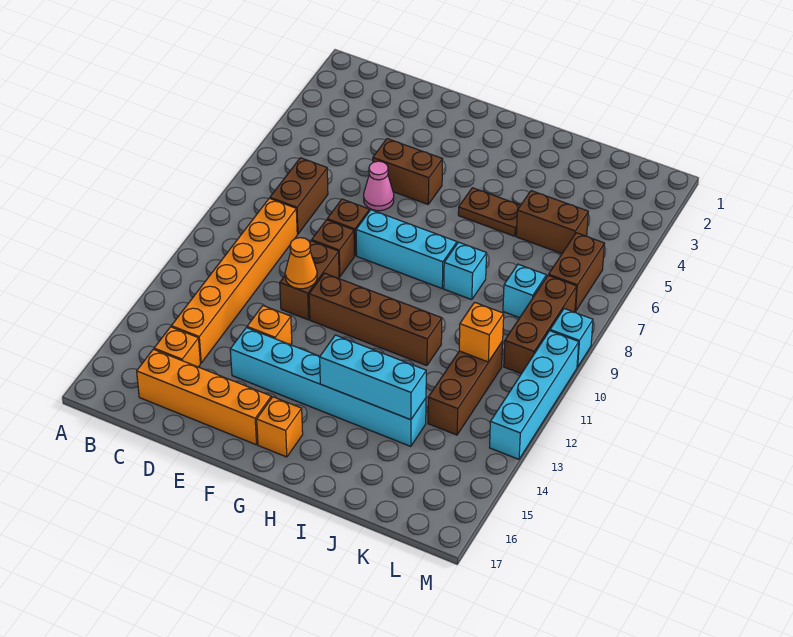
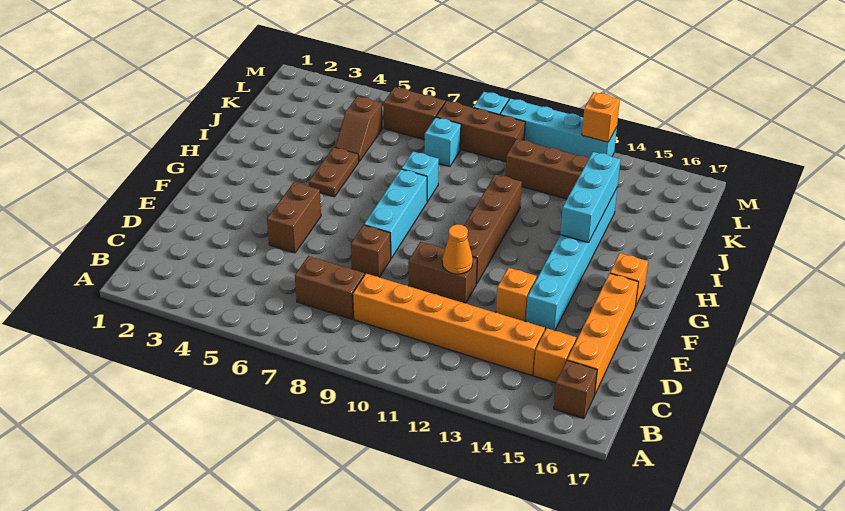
pink cone E6 level 1 -> none
brown brick E9 level 1 -> brown brick B16 level 1
brown brick J5:K5 level 1 -> brown slope J5:K5 level 1 top K
orange brick K11 level 2 -> orange brick M13 level 2

